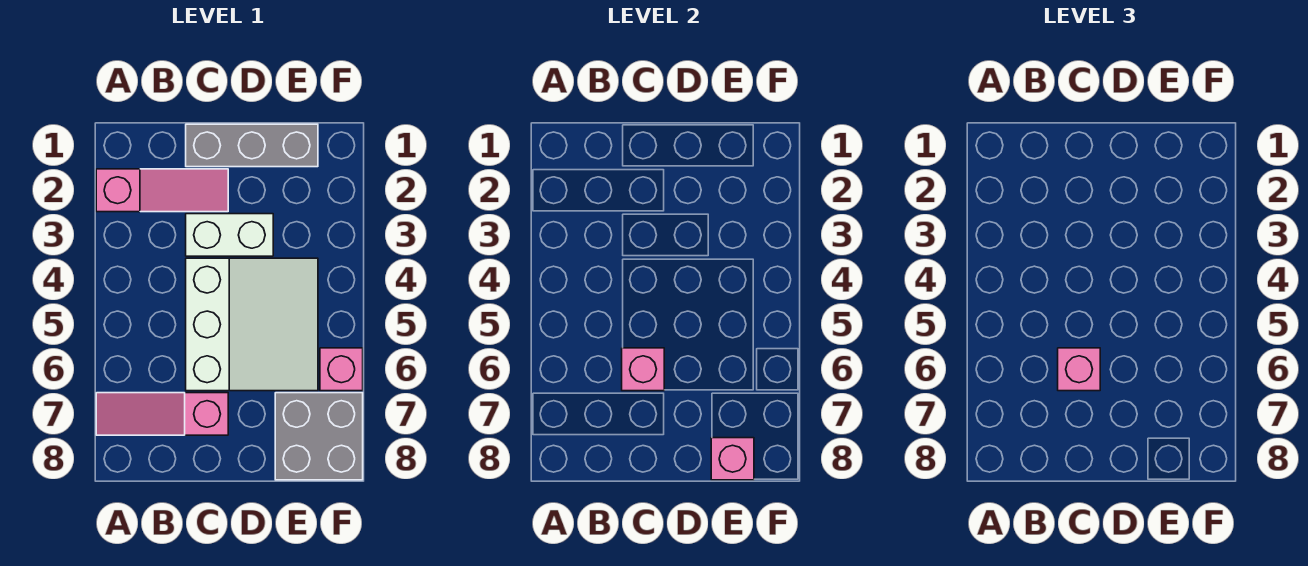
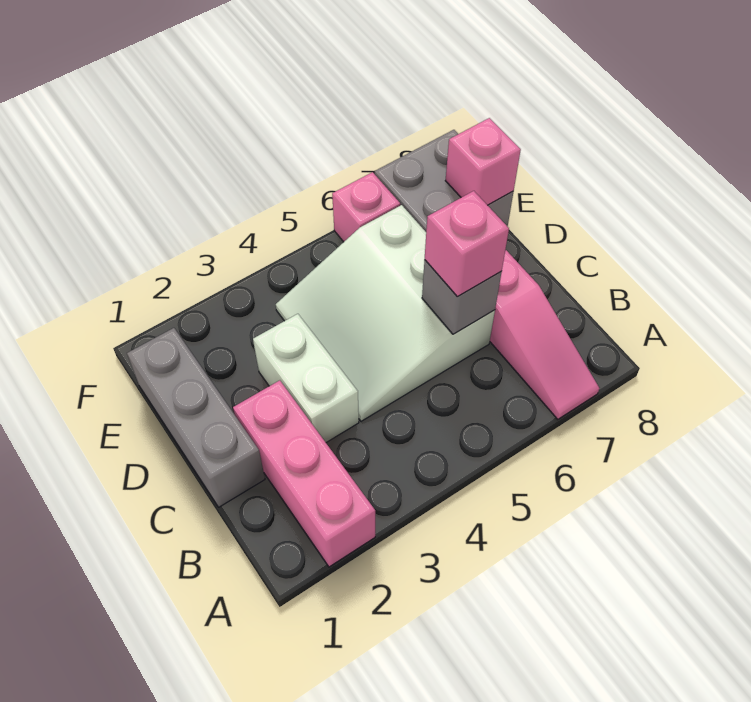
pink slope A2:C2 level 1 top A -> pink brick A2:C2 level 1
white slope C4:E6 level 1 top C -> white slope C4:E6 level 1 top 6
pink brick C6 level 2 -> grey brick C6 level 2

